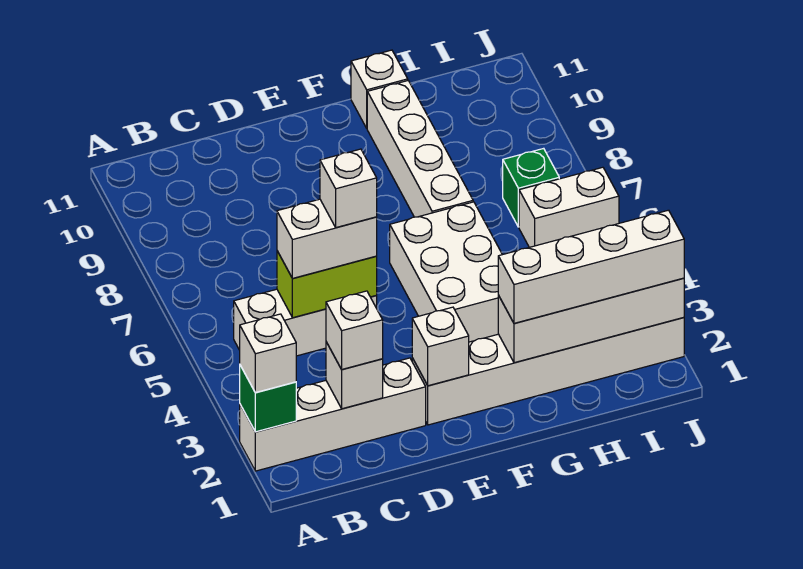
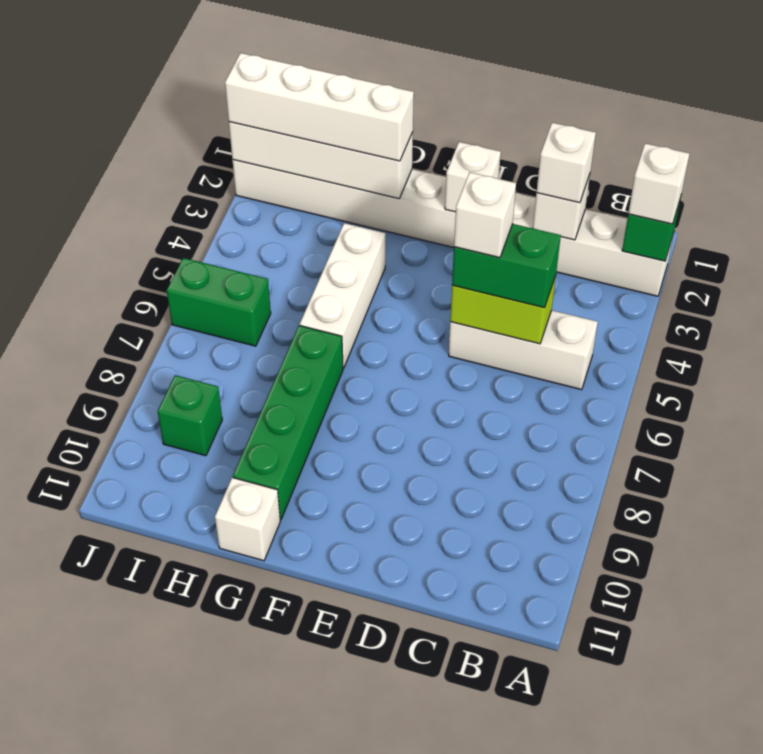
white brick C5:D5 level 3 -> green brick C5:D5 level 3
white brick F4:G6 level 1 -> white brick G4:G6 level 1
white brick G7:G10 level 1 -> green brick G7:G10 level 1
white brick I6:J6 level 1 -> green brick I6:J6 level 1
green brick I7 level 1 -> green brick I9 level 1

